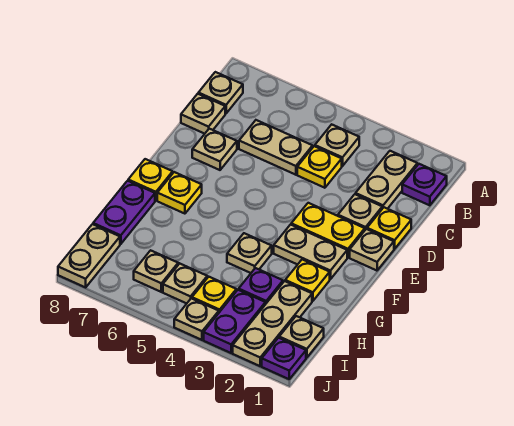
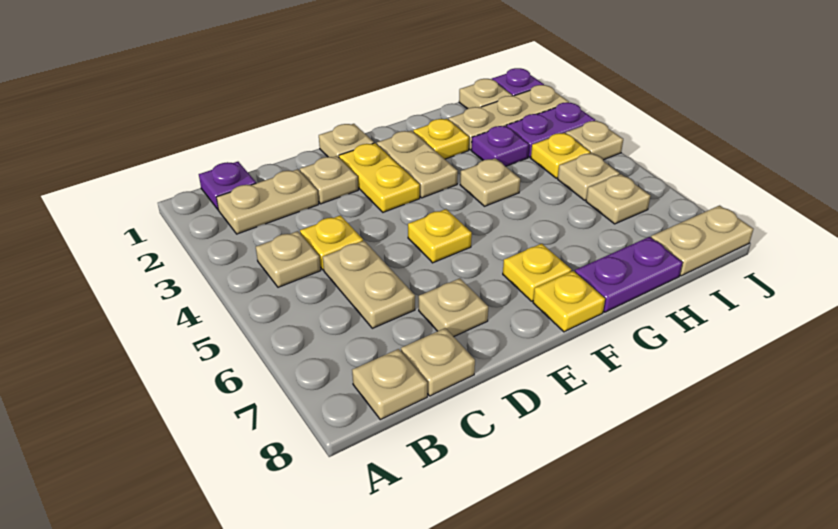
yellow plate D1 level 1 -> yellow plate E5 level 1

